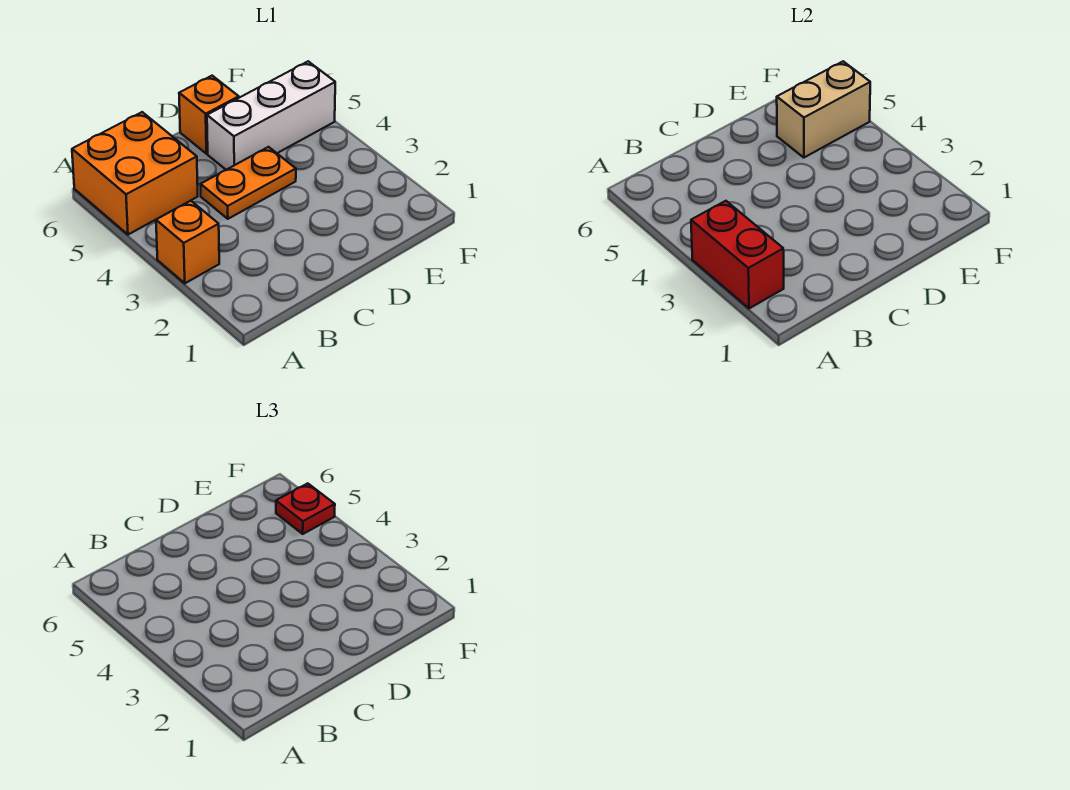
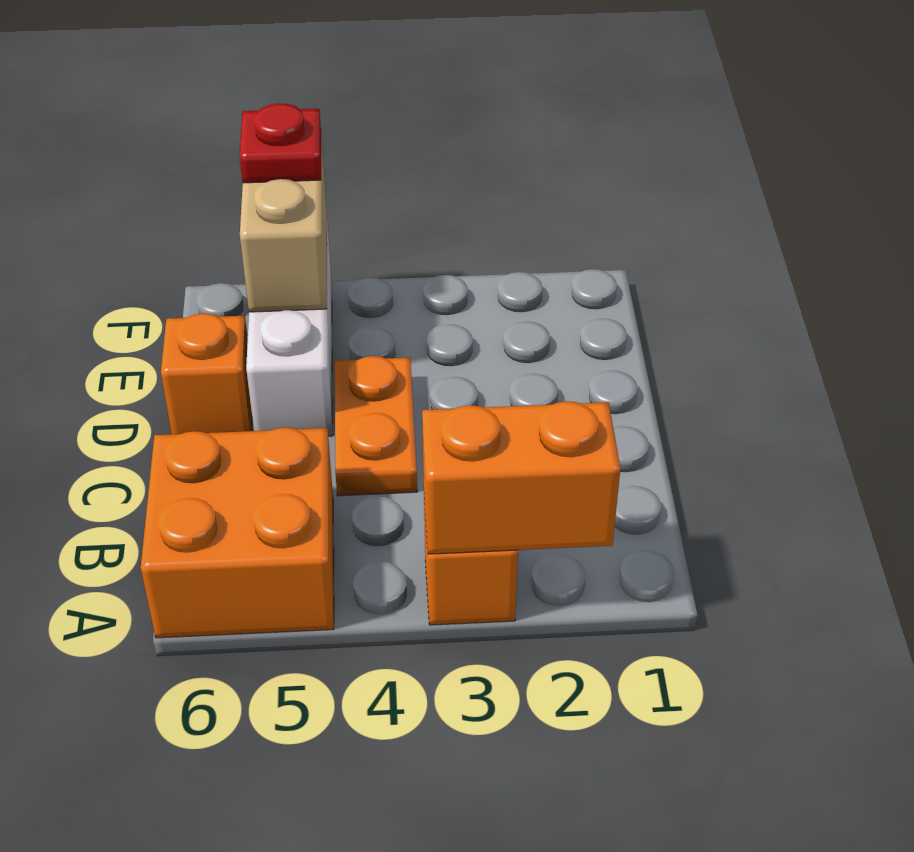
red brick A2:A3 level 2 -> orange brick A2:A3 level 2

